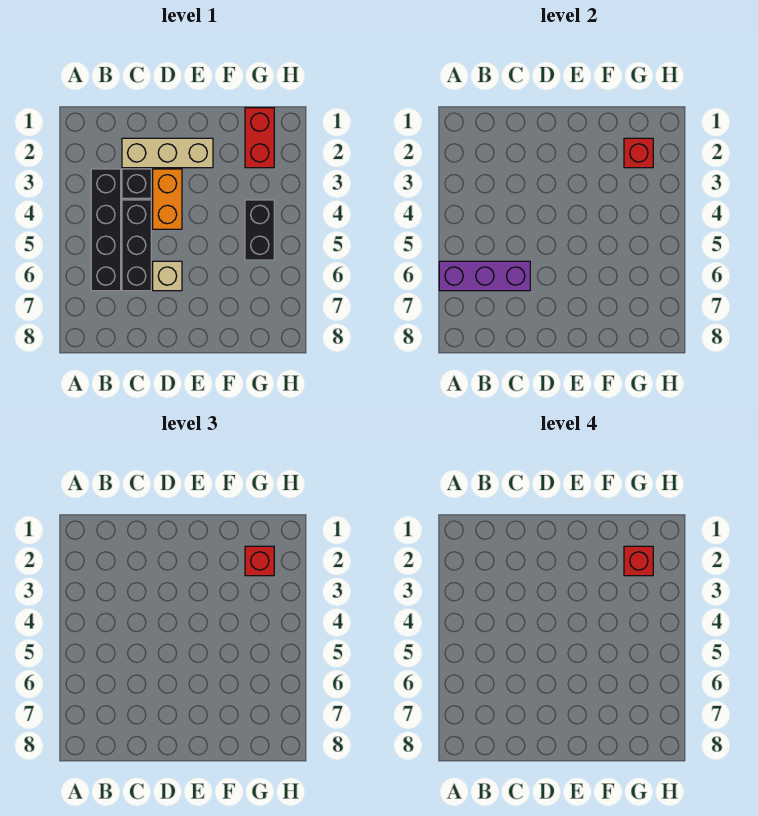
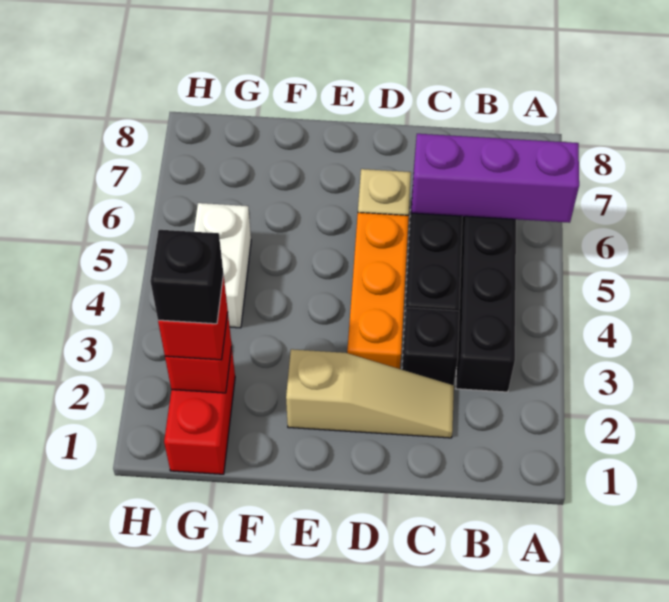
tan brick C2:E2 level 1 -> tan slope C2:E2 level 1 top E
orange brick D3:D4 level 1 -> orange brick D3:D5 level 1
red brick G2 level 4 -> black brick G2 level 4
black brick G4:G5 level 1 -> white brick G4:G5 level 1

